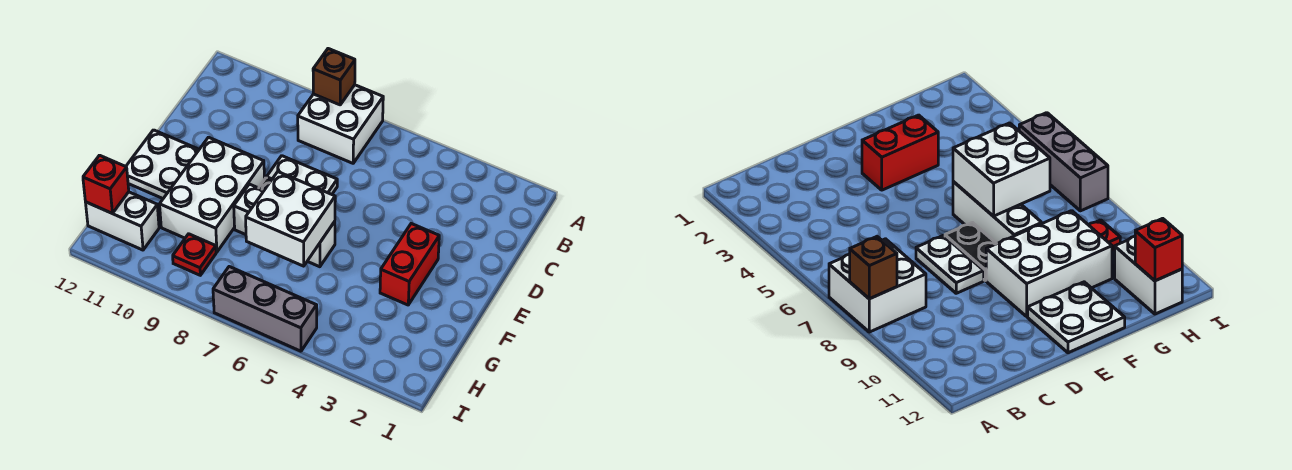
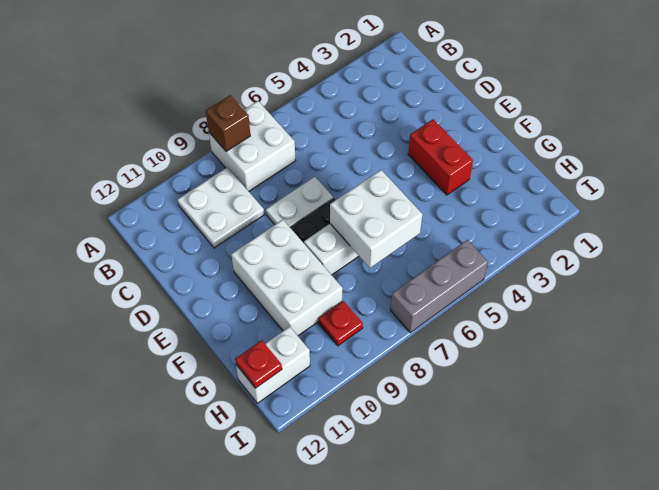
white plate E11:F12 level 1 -> white plate B9:C10 level 1
red brick H12 level 2 -> red plate H12 level 2

